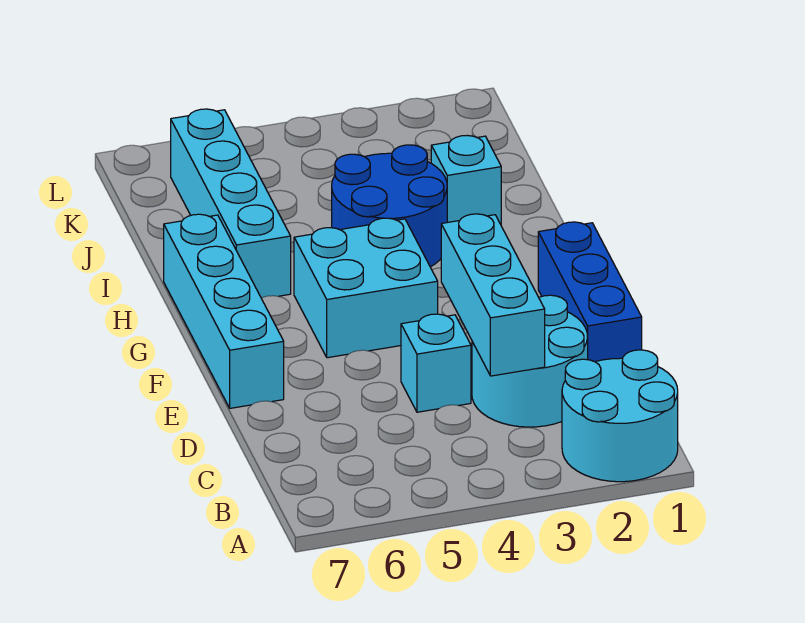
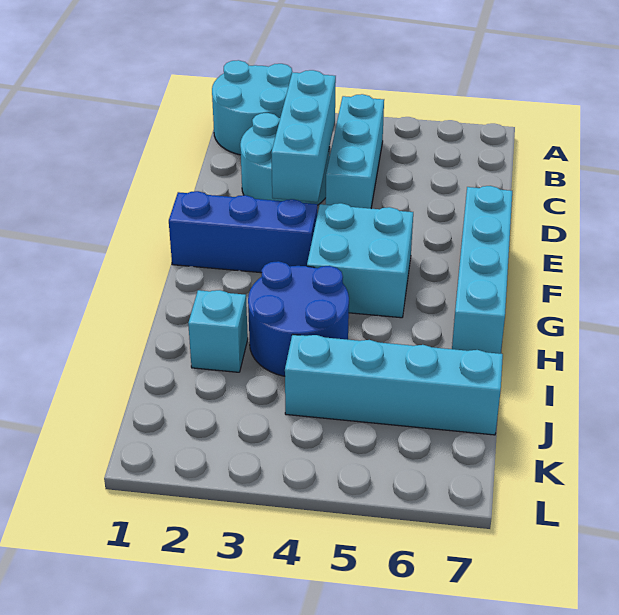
blue brick D1:F1 level 1 -> blue brick F1:F3 level 1
cyan brick D4 level 1 -> cyan brick B4:D4 level 1
cyan brick H6:K6 level 1 -> cyan brick J4:J7 level 1

